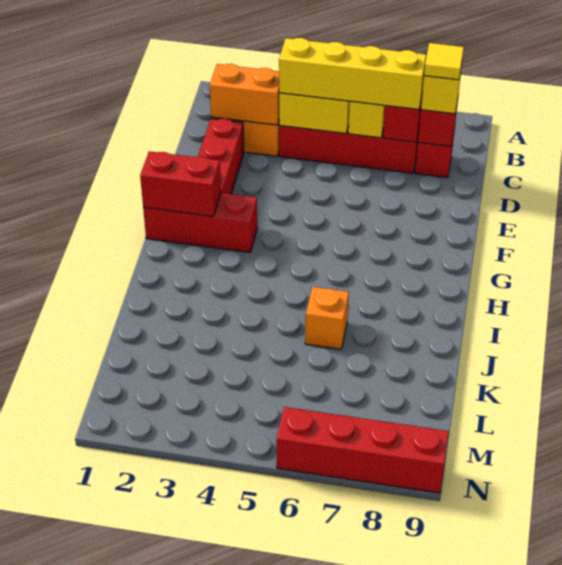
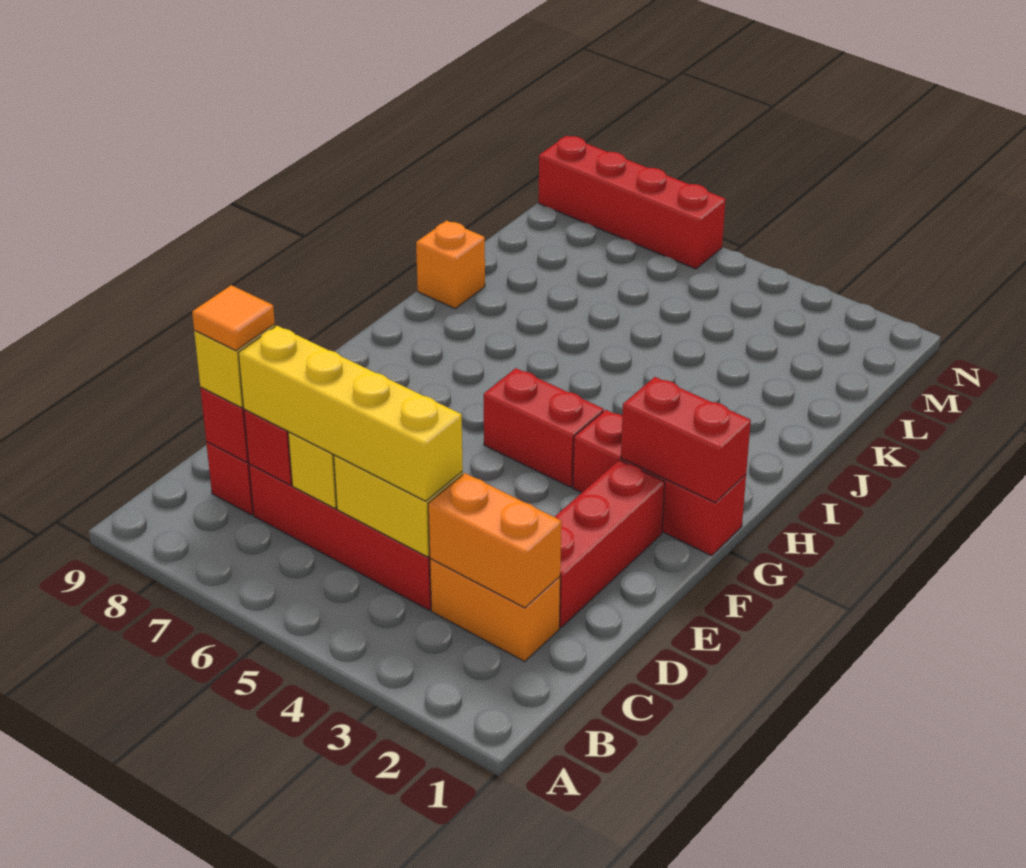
yellow tile C8 level 4 -> orange tile C8 level 4
none -> red brick G4:G5 level 1
orange brick J6 level 1 -> orange brick J9 level 1

